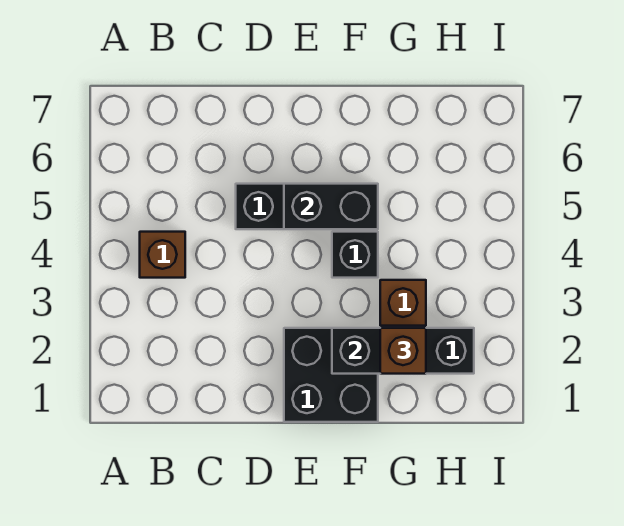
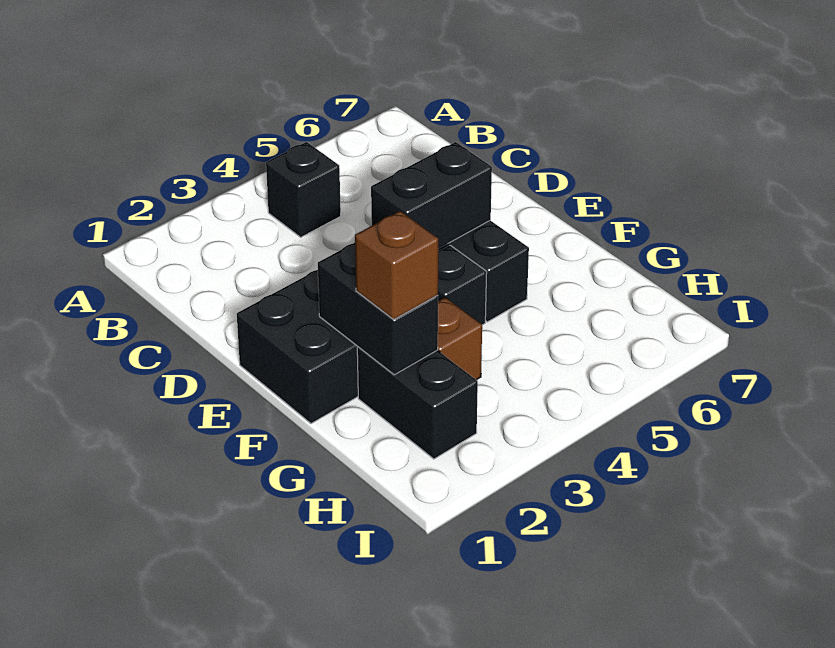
brown brick B4 level 1 -> black brick B4 level 1
black brick E5:F5 level 2 -> black brick E4:E5 level 2

